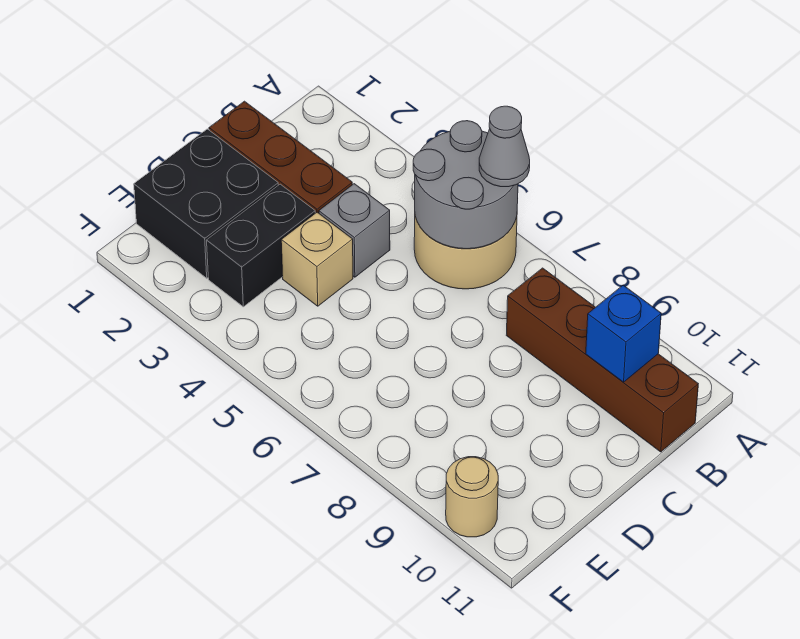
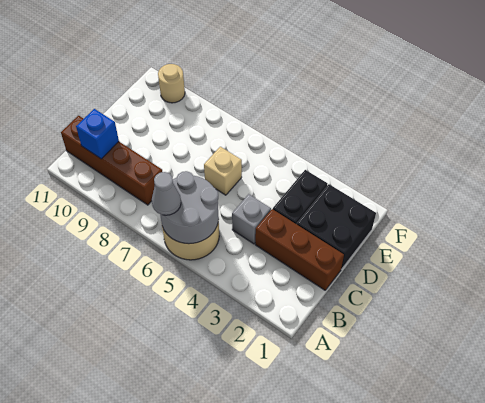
tan brick D4 level 1 -> tan brick D6 level 1

